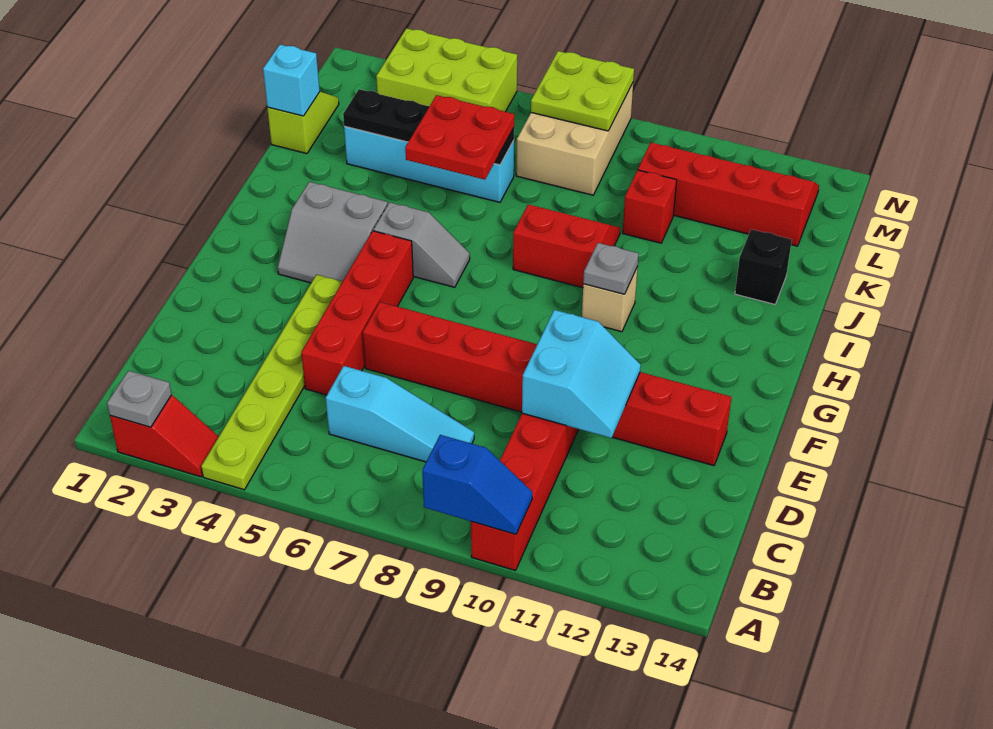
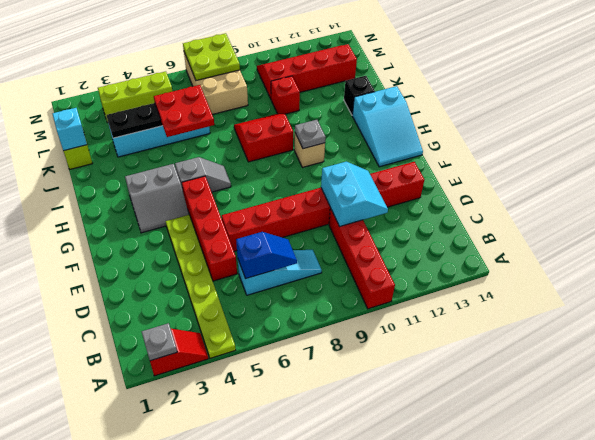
blue slope A9:A10 level 2 top 9 -> blue slope C6:C7 level 2 top 6
none -> cyan slope G13:I14 level 1 top I
lime brick M3:N5 level 1 -> lime brick M3:M5 level 1

